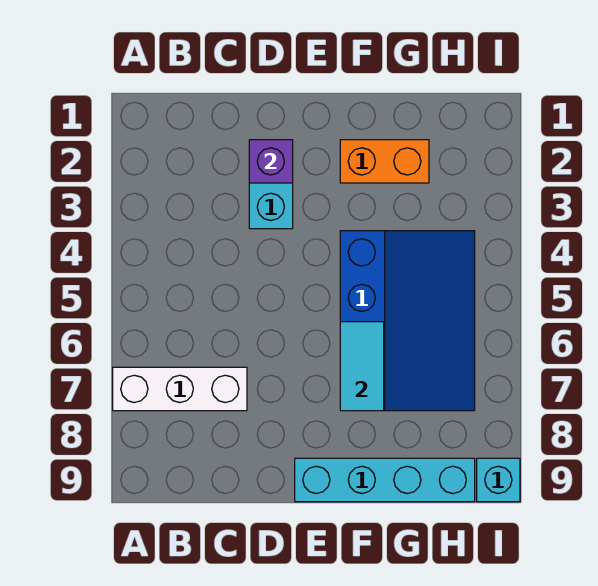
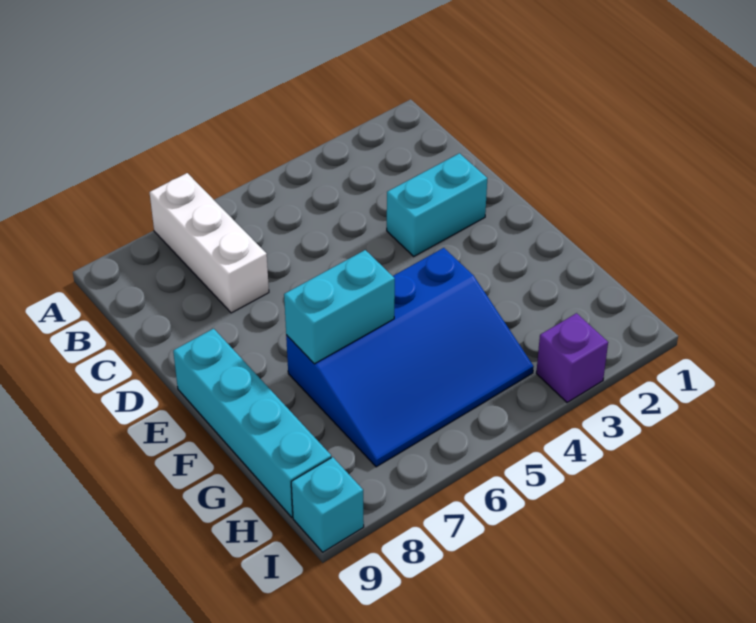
purple brick D2 level 2 -> purple brick I3 level 1
orange brick F2:G2 level 1 -> none
cyan tile F6:F7 level 2 -> cyan brick F6:F7 level 2

